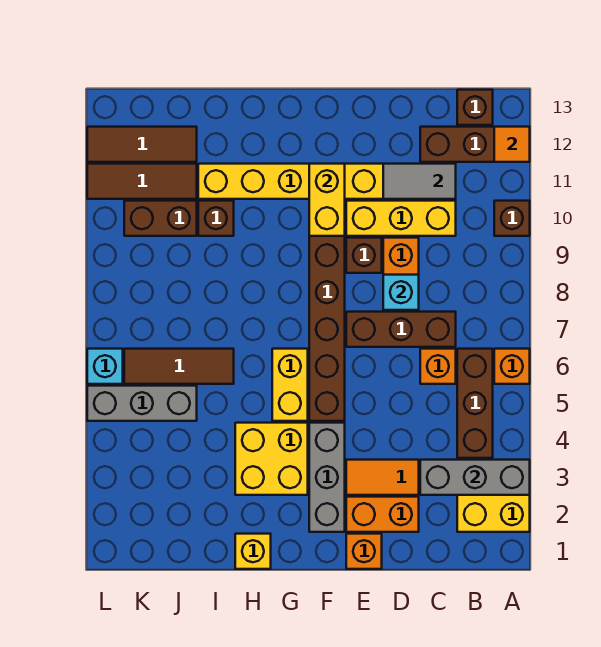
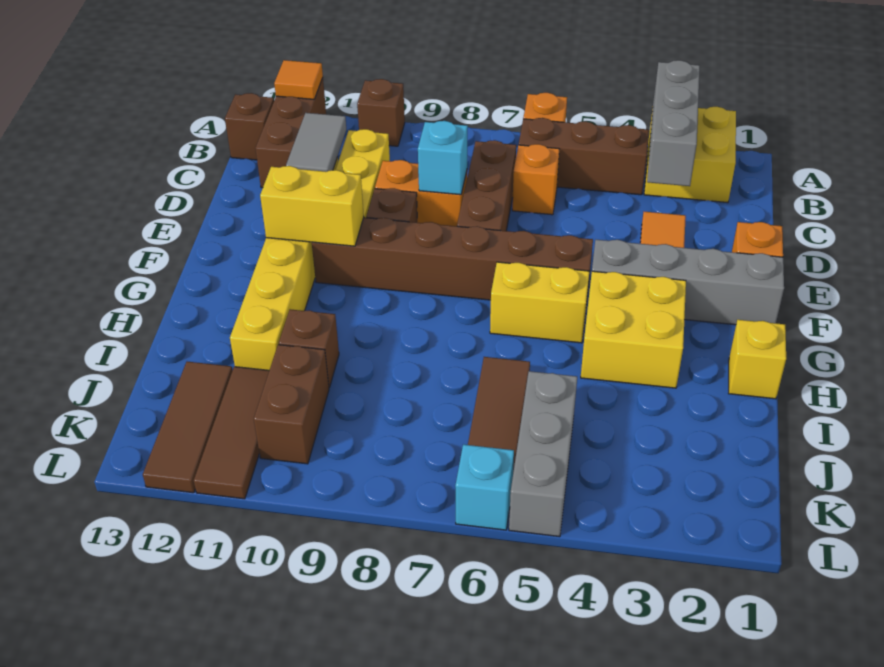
orange brick D2:E2 level 1 -> none
grey brick F2:F4 level 1 -> grey brick F1:F4 level 1

